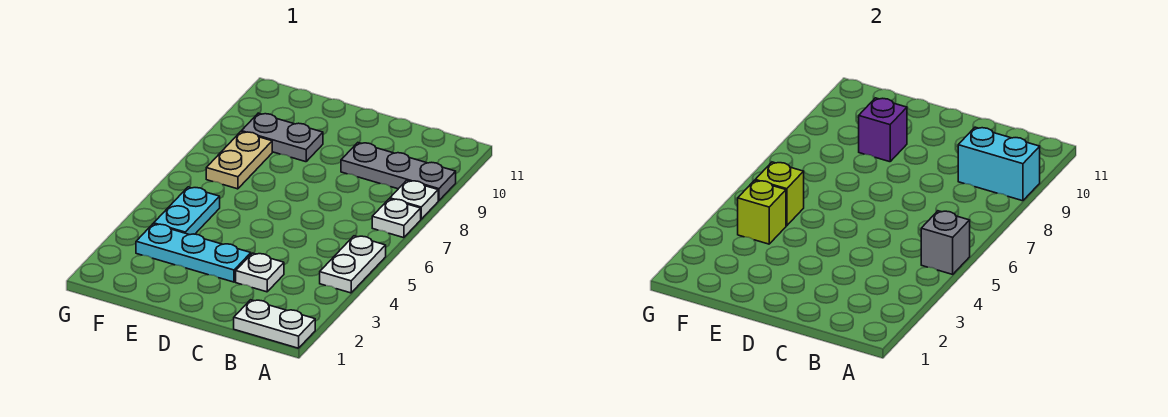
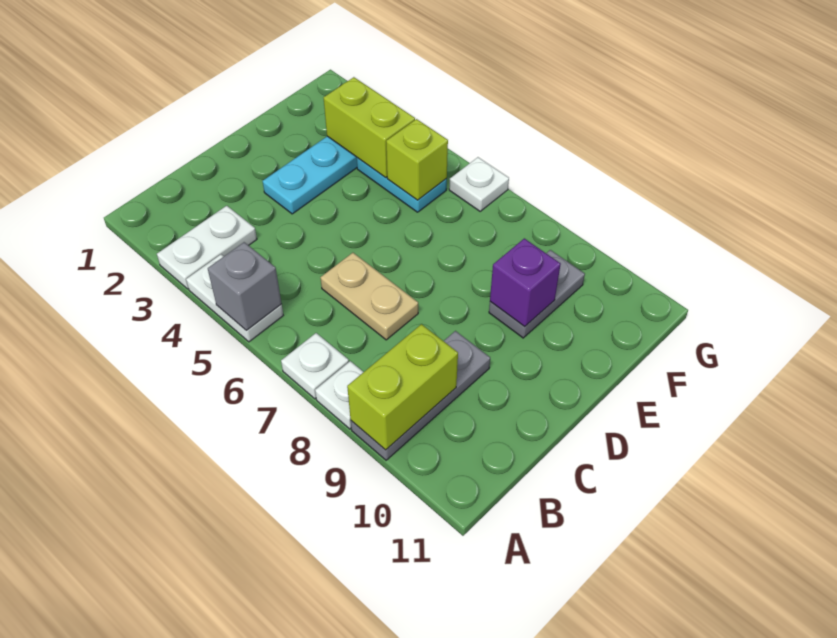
white plate A1:B1 level 1 -> white plate A3:B3 level 1
cyan brick A9:B9 level 2 -> lime brick A9:B9 level 2
white plate C3 level 1 -> white plate G6 level 1
lime brick F4 level 2 -> lime brick F3:F4 level 2
tan plate F7:F8 level 1 -> tan plate C6:C7 level 1

